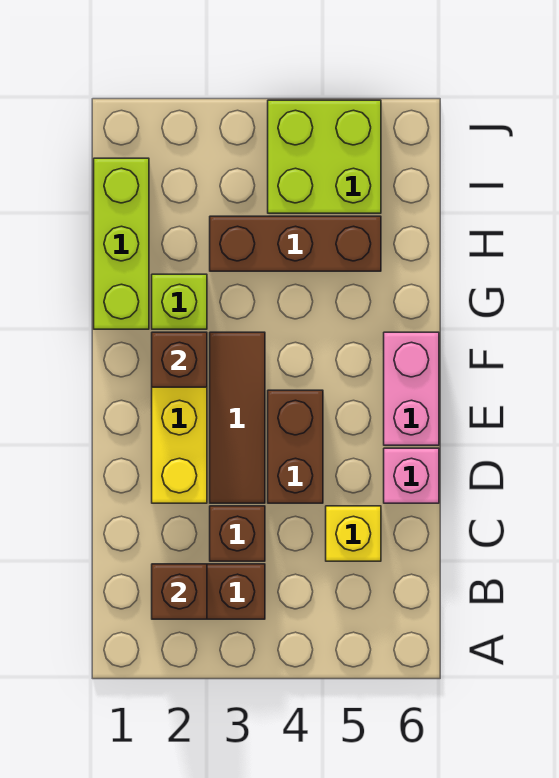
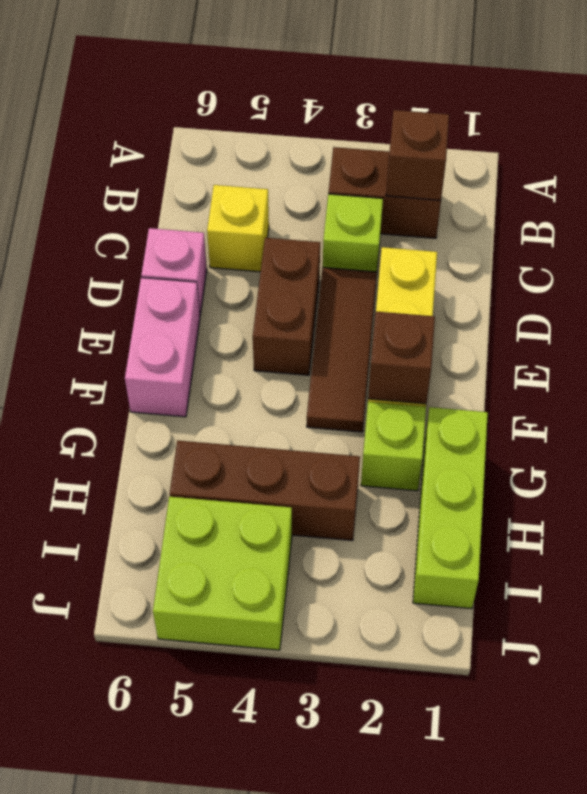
brown brick C3 level 1 -> lime brick C3 level 1

